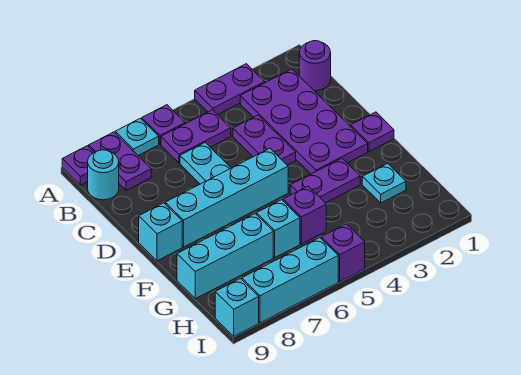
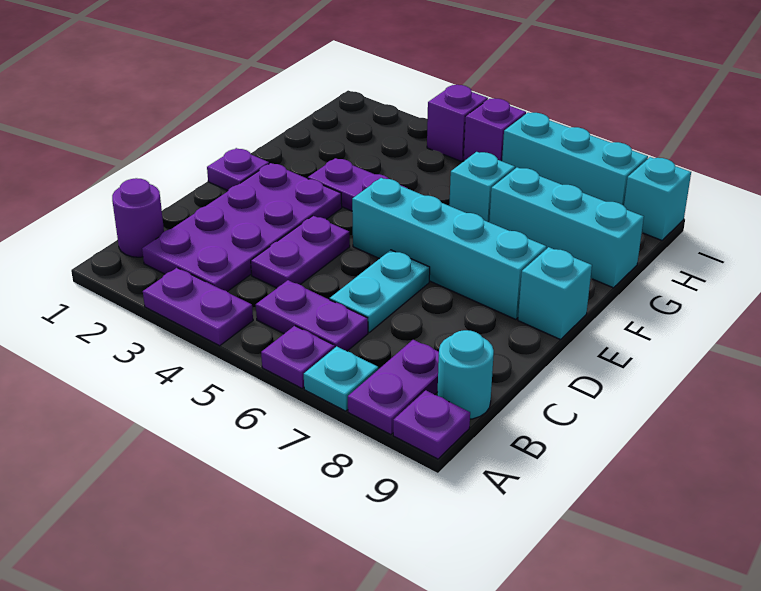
cyan plate G2 level 1 -> none
purple brick G5 level 1 -> purple brick I4 level 1

